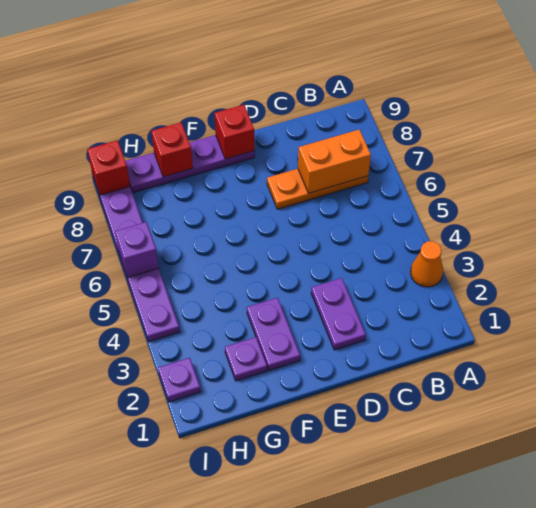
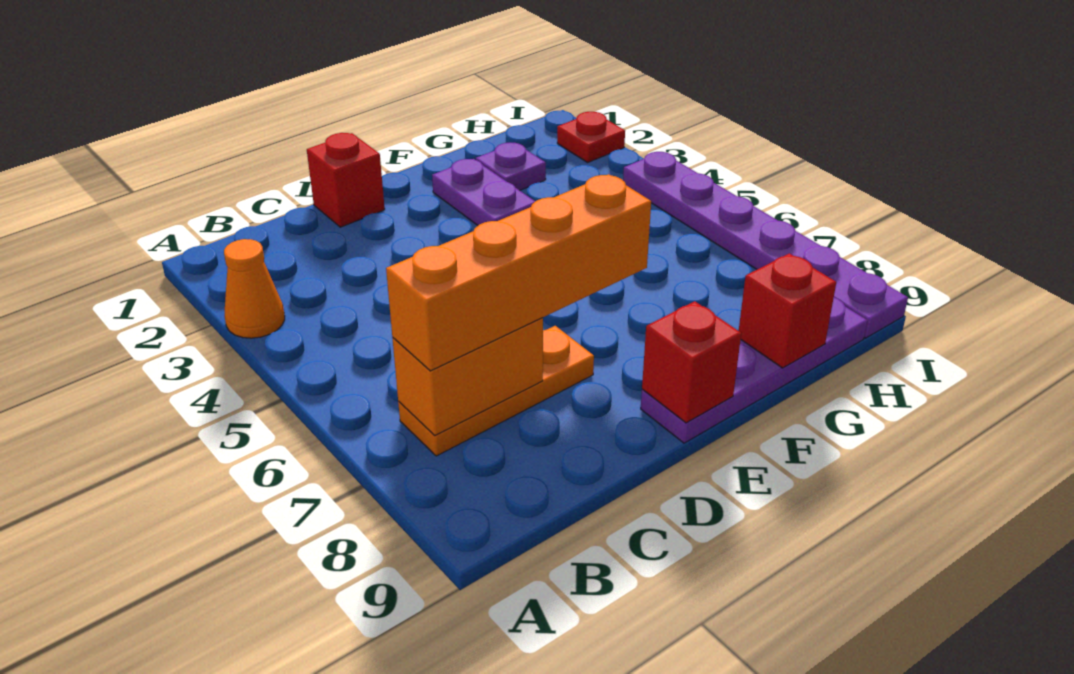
none -> orange brick B7:E7 level 3
purple plate D2:D3 level 1 -> none
purple plate I2 level 1 -> red plate I2 level 1
purple brick I6 level 2 -> none
red brick I9 level 2 -> red brick D1 level 1

